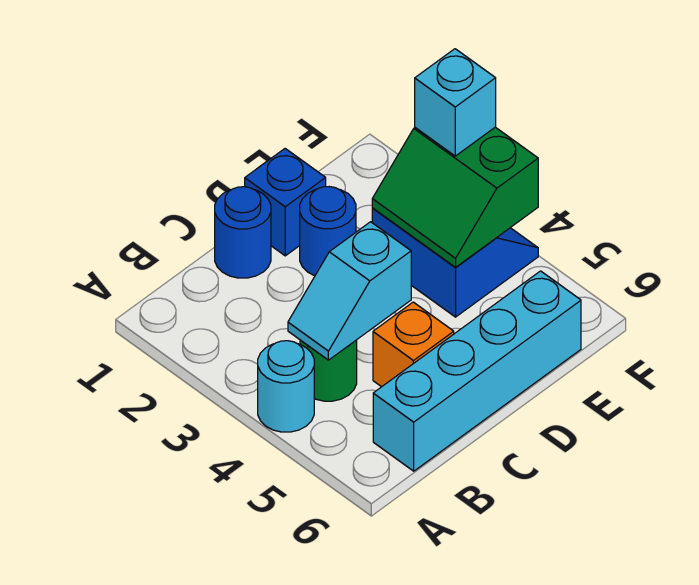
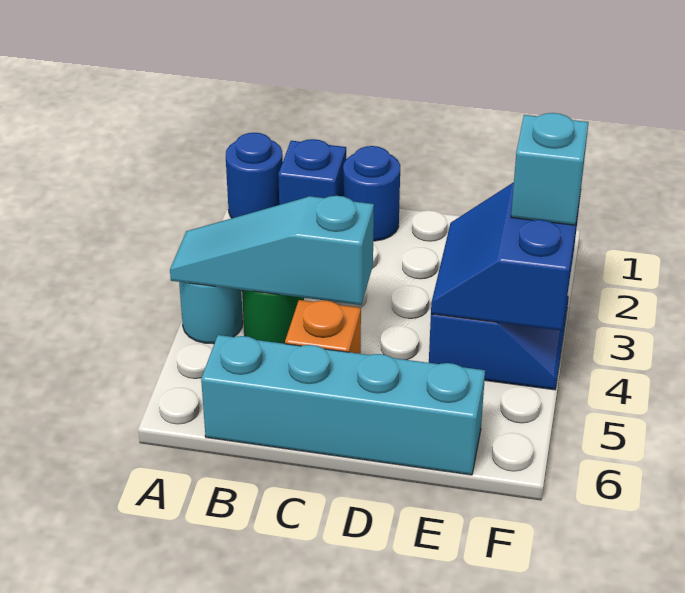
cyan slope B4:C4 level 2 top C -> cyan slope A4:C4 level 2 top C
blue brick D1 level 1 -> blue brick B1 level 1
blue round brick D2 level 1 -> blue round brick A1 level 1
green slope E3:F4 level 2 top F -> blue slope E3:F4 level 2 top F

